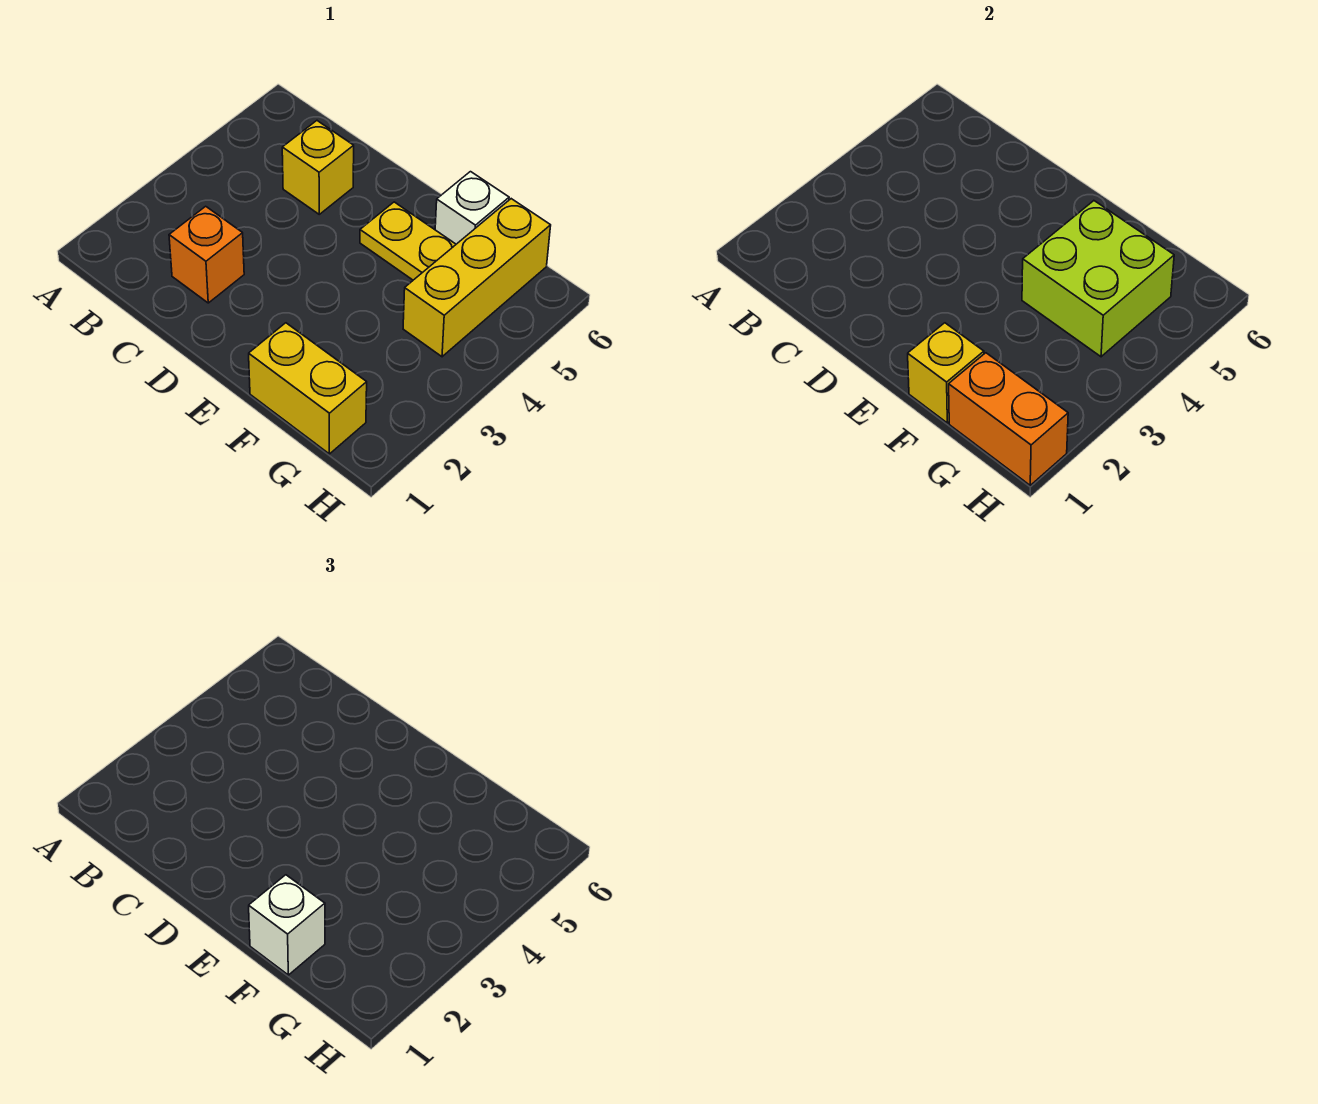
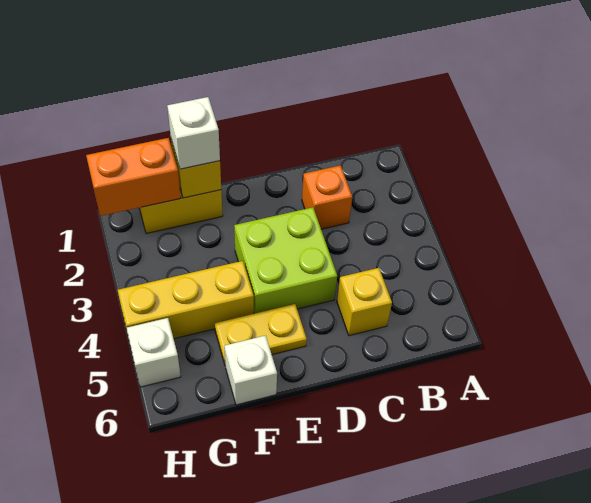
lime brick F4:G5 level 2 -> lime brick D3:E4 level 1
yellow brick G4:G6 level 1 -> yellow brick F4:H4 level 1
none -> white brick H5 level 1

